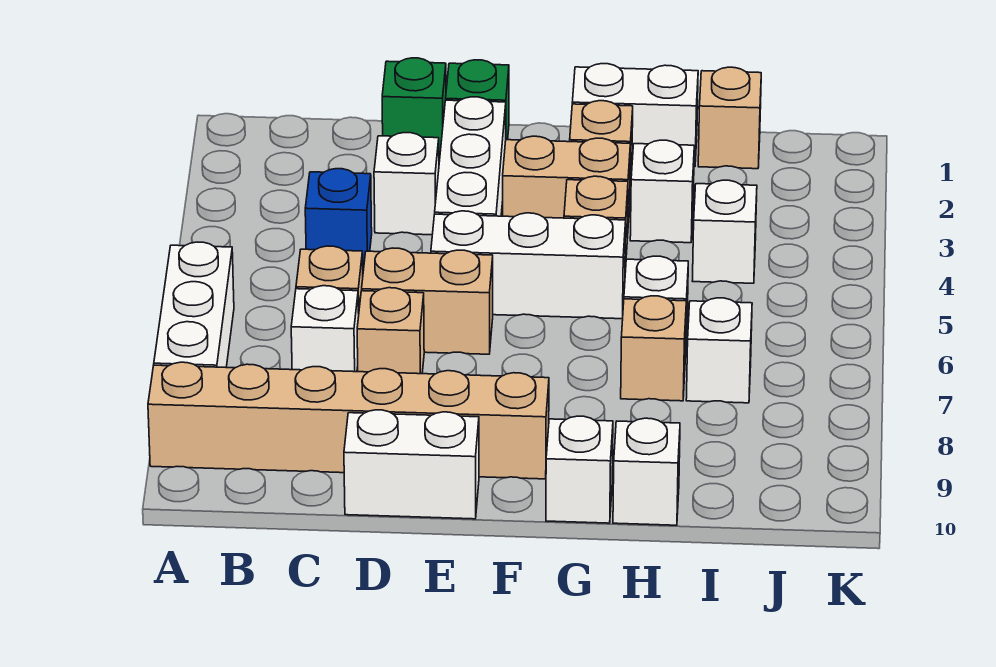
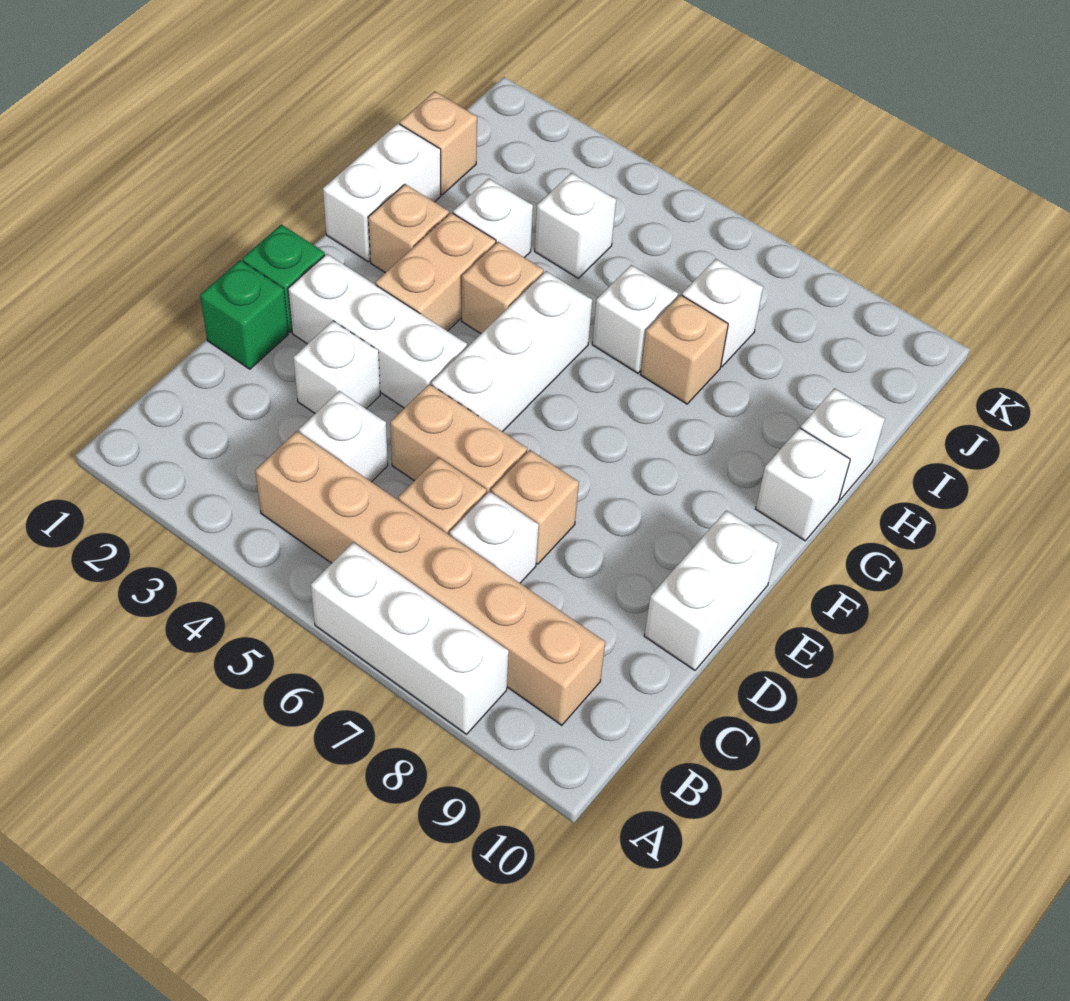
tan brick A9:F9 level 1 -> tan brick B4:B9 level 1
blue brick C4 level 1 -> white brick C4 level 1
tan brick D6:E6 level 1 -> tan brick D5:D6 level 1

